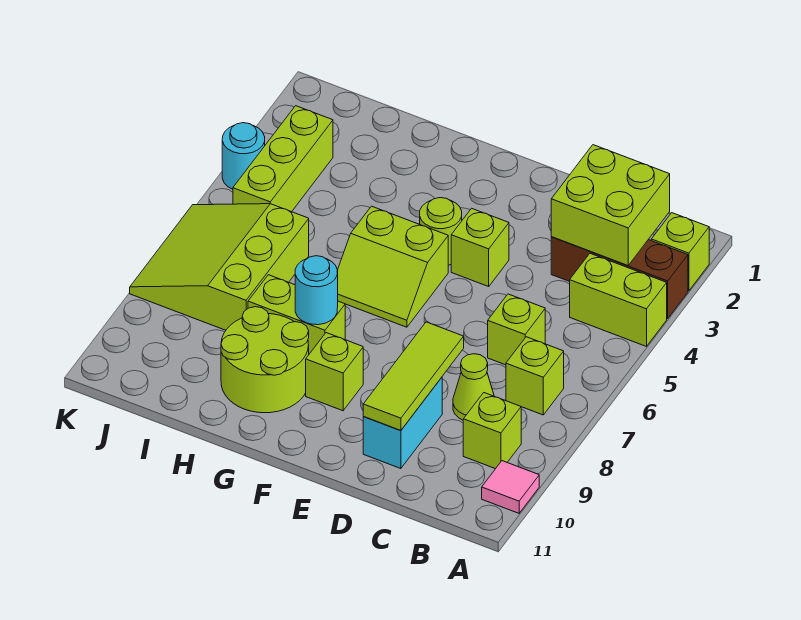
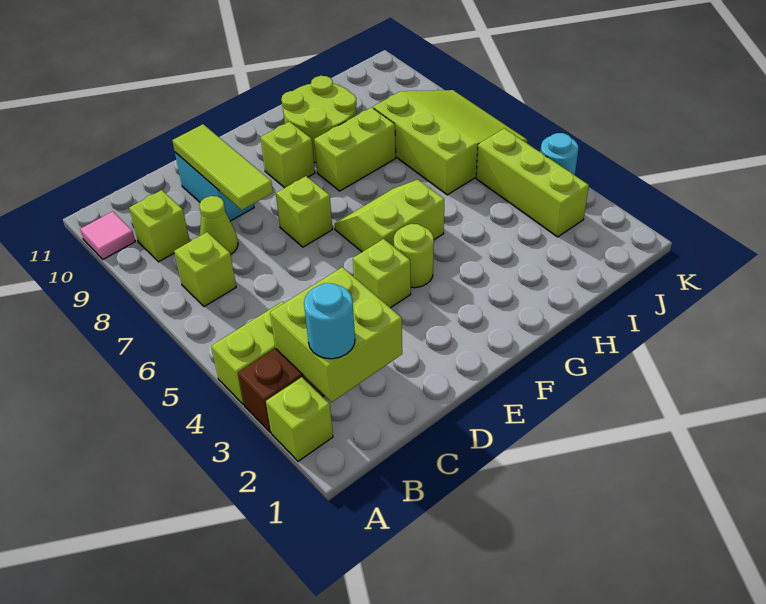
lime brick C6 level 1 -> lime brick E7 level 1
cyan round brick G8 level 2 -> cyan round brick B2 level 3

